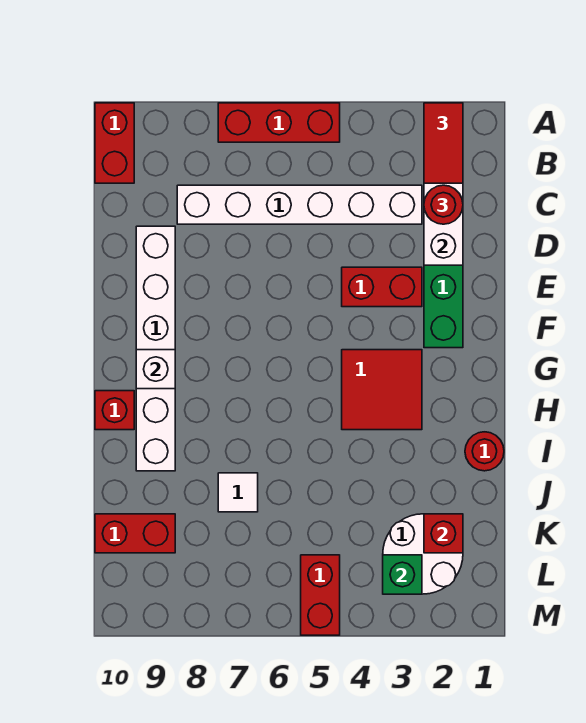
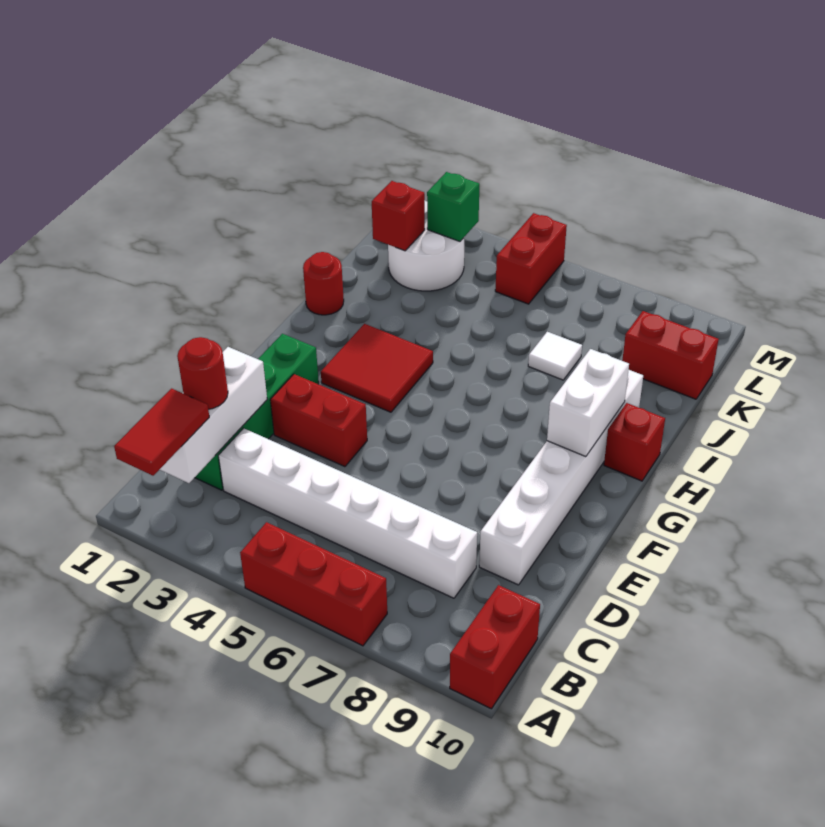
white brick G9 level 2 -> white brick G9:H9 level 2

